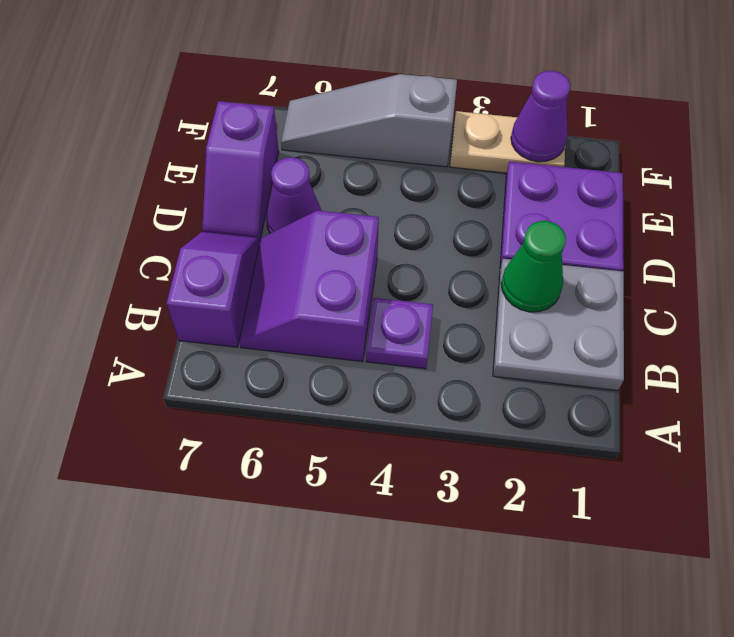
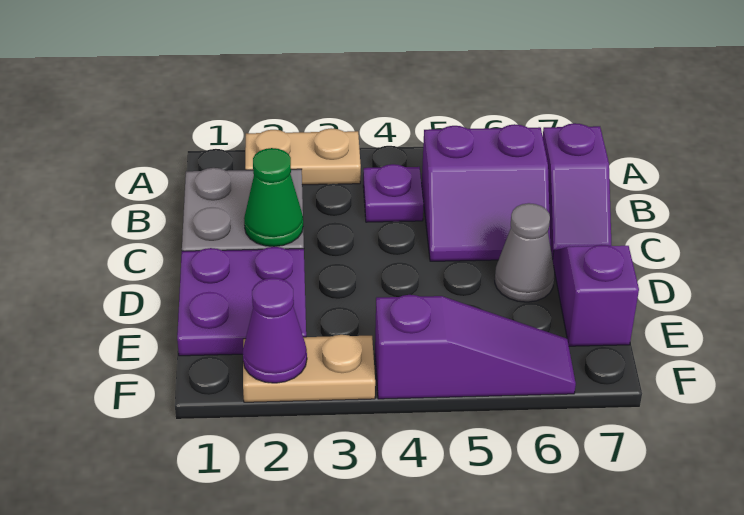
none -> tan plate A2:A3 level 1
purple slope B5:C6 level 1 top 5 -> purple slope B5:C6 level 1 top B
purple cone D6 level 1 -> grey cone D6 level 1
grey slope F4:F6 level 1 top 4 -> purple slope F4:F6 level 1 top 4

